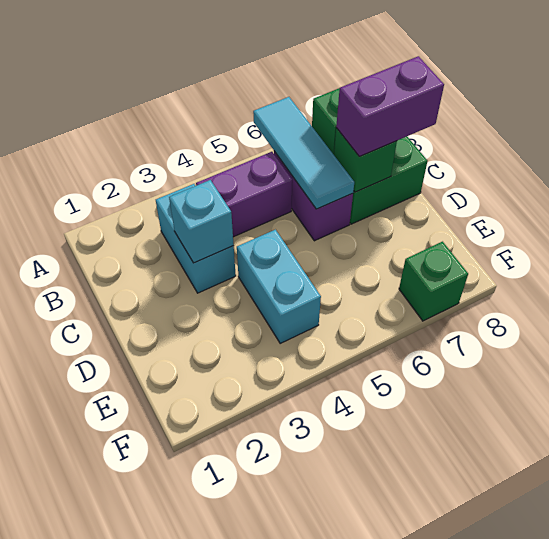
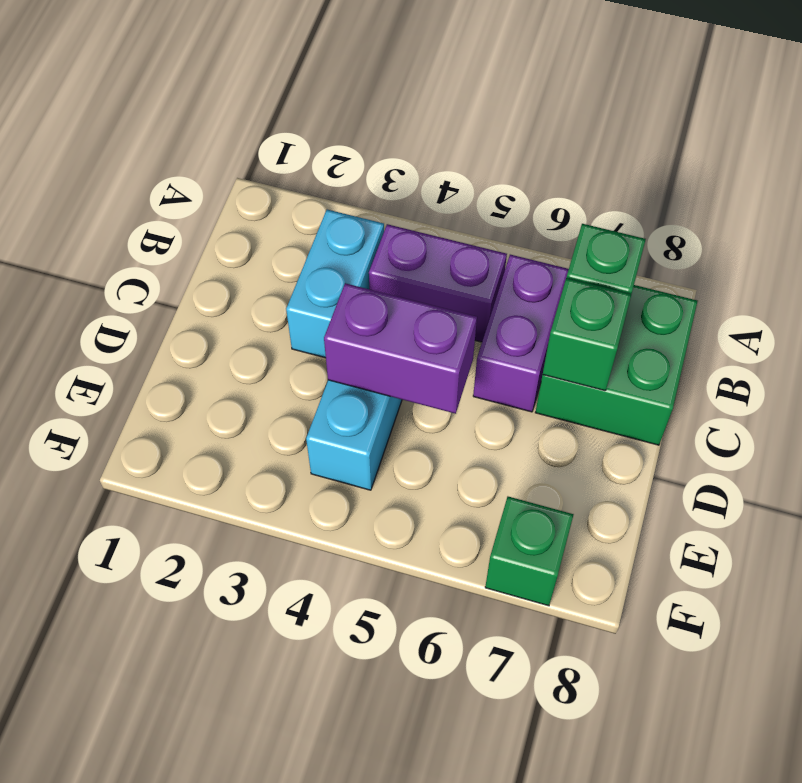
cyan tile A6:C6 level 2 -> none
cyan brick C3 level 2 -> none
purple brick C7:C8 level 3 -> purple brick D4:D5 level 2

